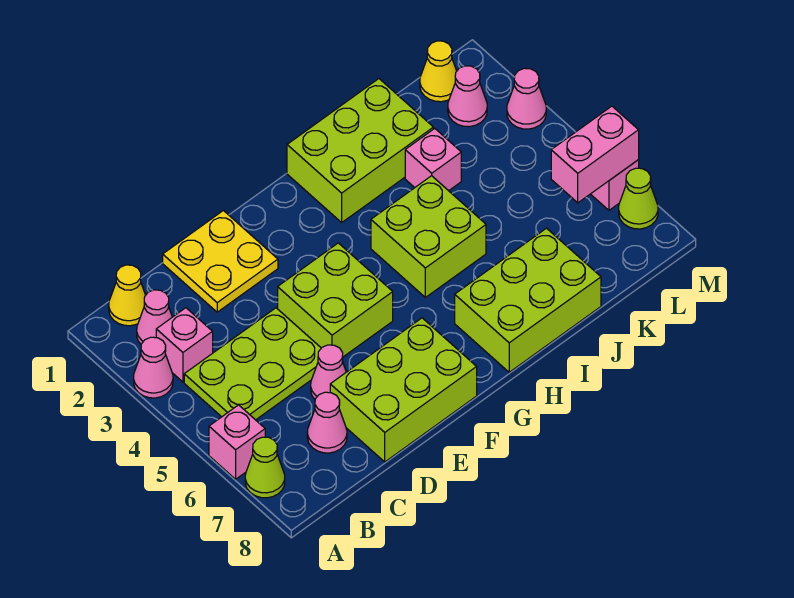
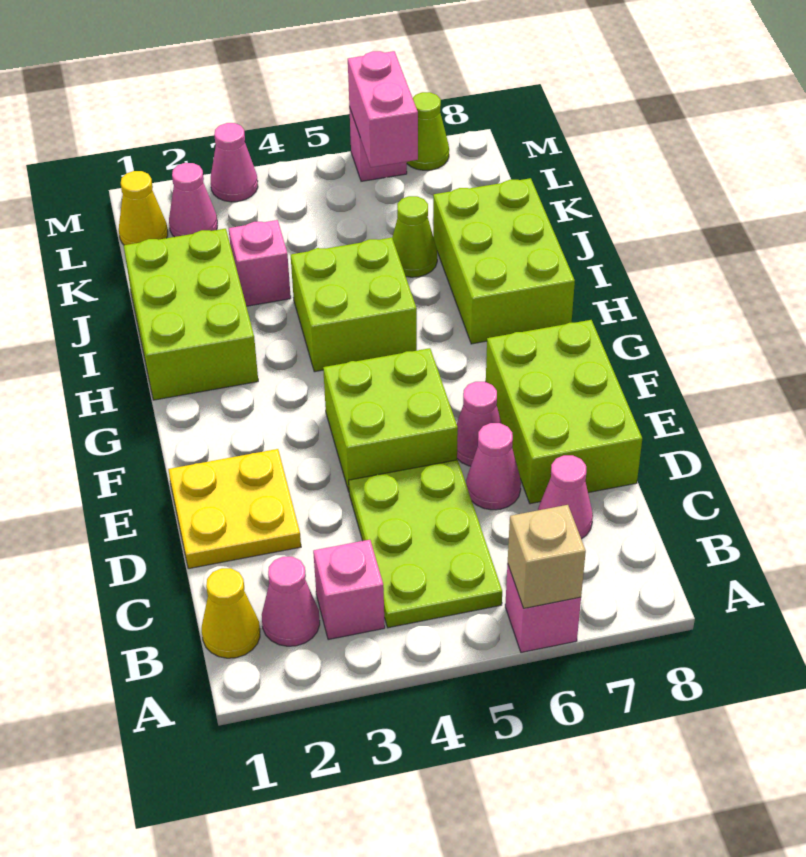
pink cone A3 level 1 -> pink cone E6 level 1
none -> tan brick A6 level 2
lime cone A7 level 1 -> lime cone J6 level 1

